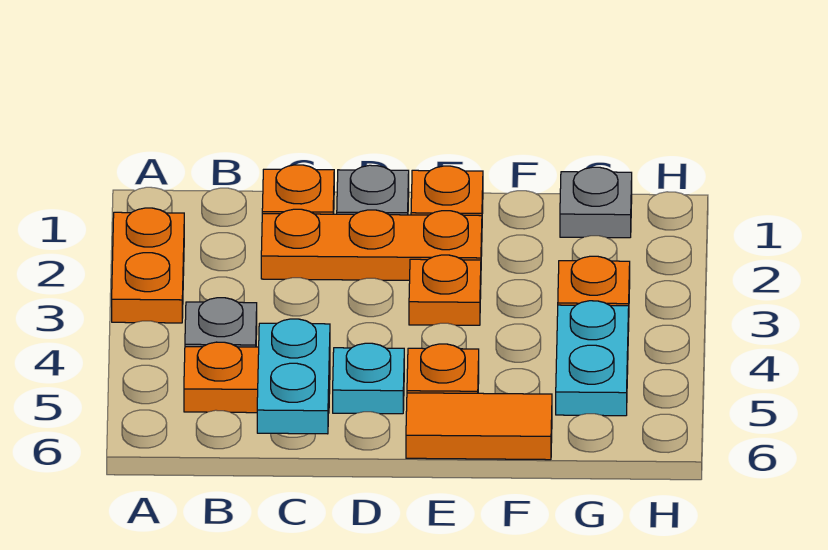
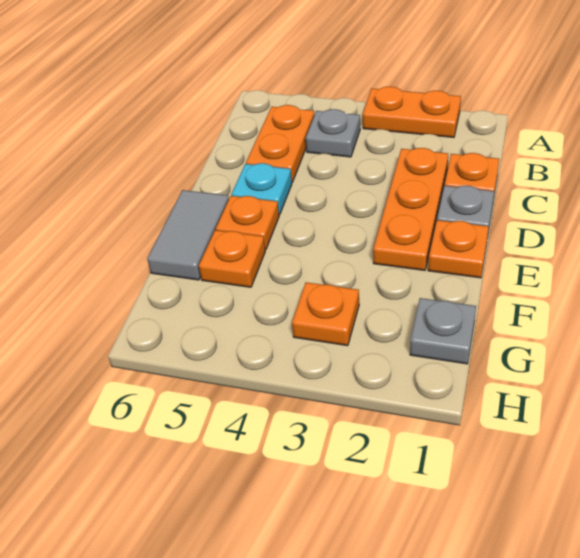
cyan plate C5:C6 level 2 -> none
orange plate E3 level 1 -> orange plate F5 level 1
orange tile E6:F6 level 1 -> grey tile E6:F6 level 1
cyan plate G4:G5 level 1 -> none

